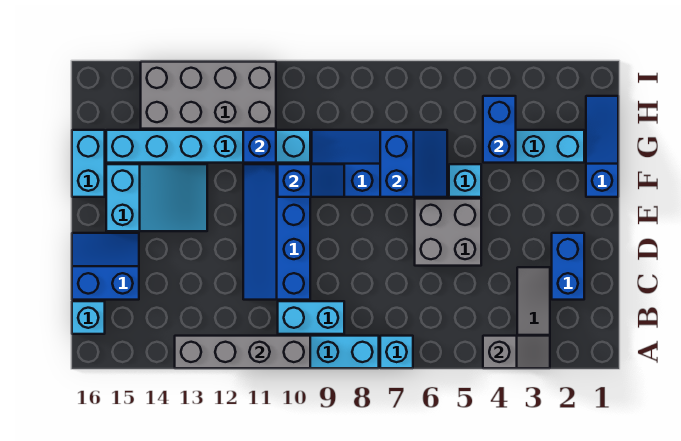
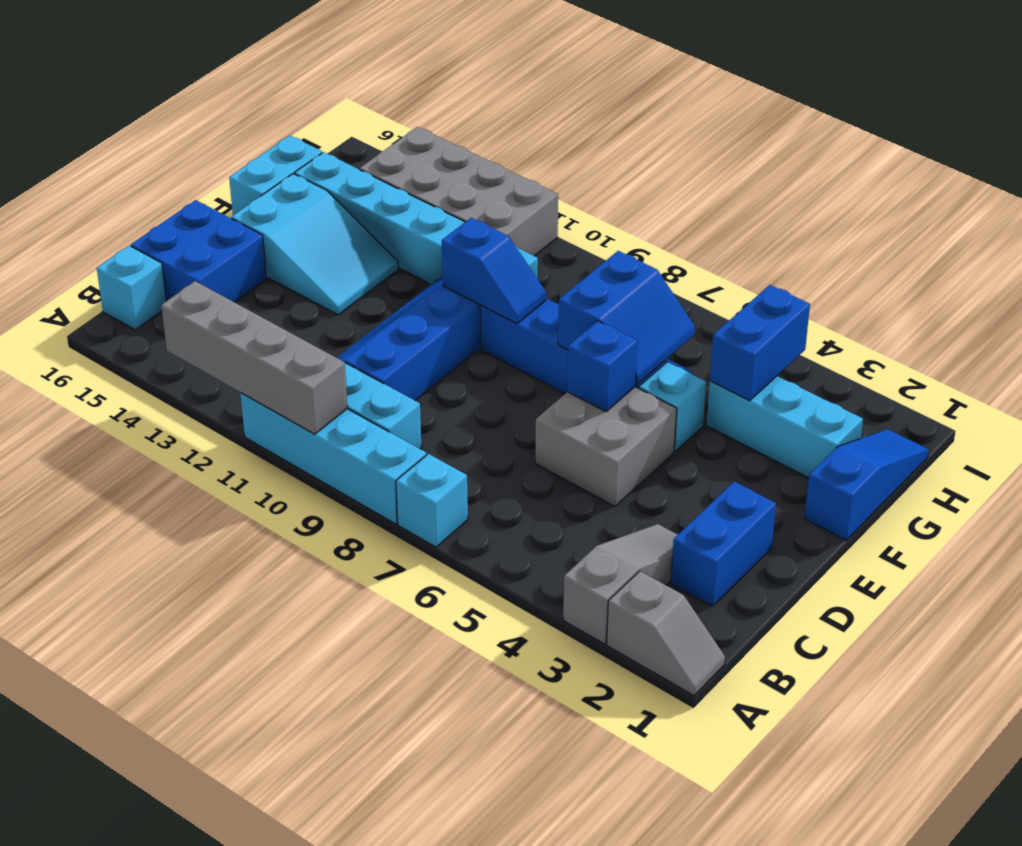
grey slope A3:A4 level 2 top 4 -> grey slope A1:A2 level 1 top 2
blue slope C15:D16 level 1 top C -> blue brick C15:D16 level 1
blue brick G11 level 2 -> blue brick E6 level 2

